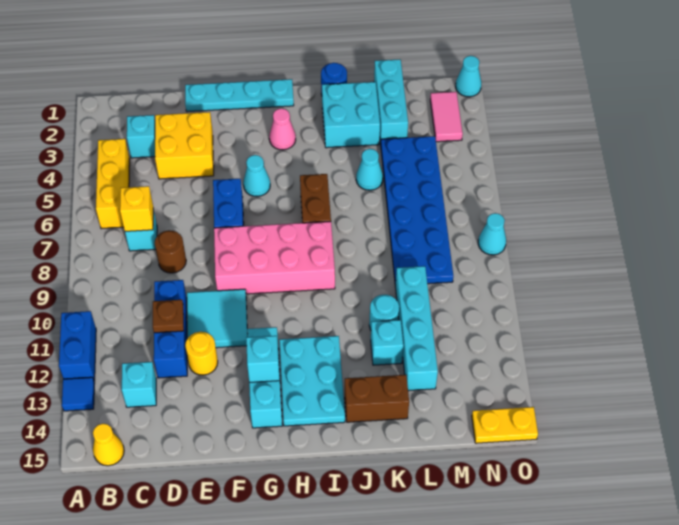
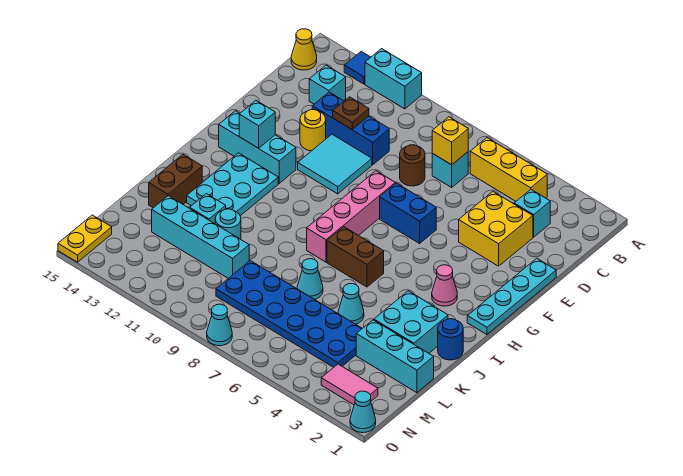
blue brick A11:A12 level 1 -> cyan brick A11:A12 level 1
pink brick F8:I9 level 1 -> pink brick F8:I8 level 1
cyan cone G5 level 1 -> cyan cone K7 level 1
cyan plate H12:I14 level 1 -> cyan plate H12:J13 level 1

